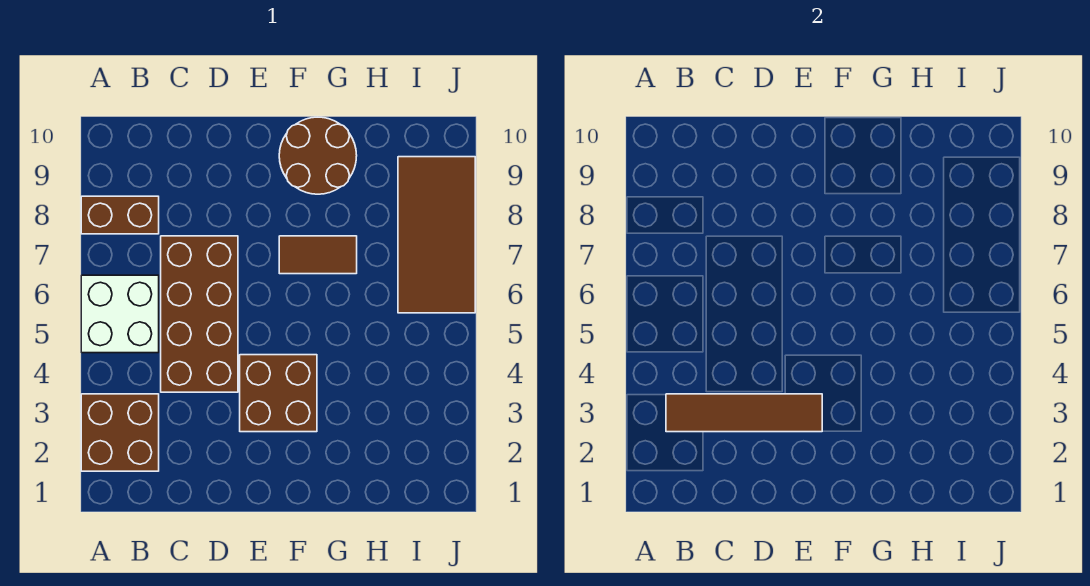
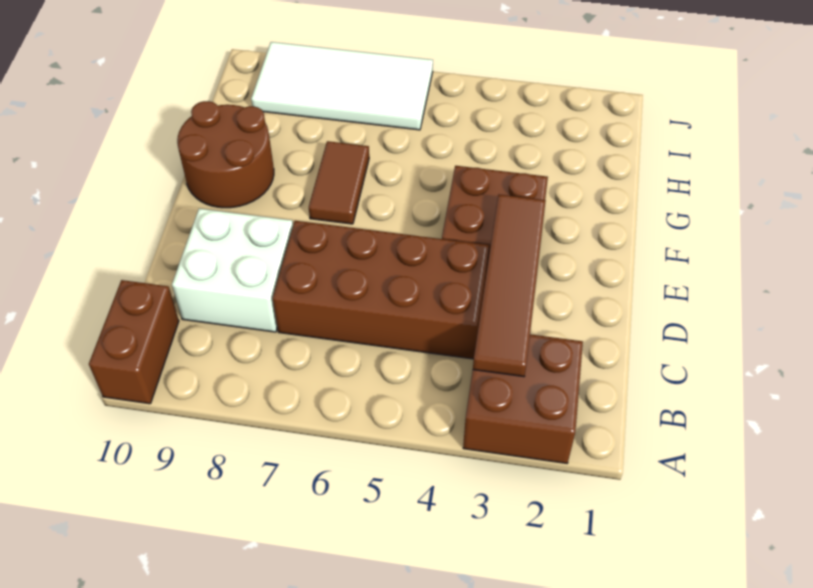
white brick A5:B6 level 1 -> white brick C8:D9 level 1
brown brick A8:B8 level 1 -> brown brick A10:B10 level 1
brown tile I6:J9 level 1 -> white tile I6:J9 level 1

